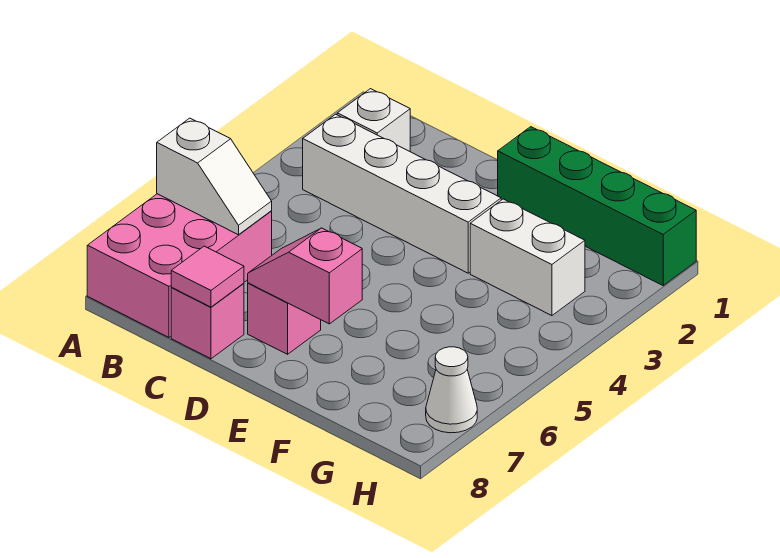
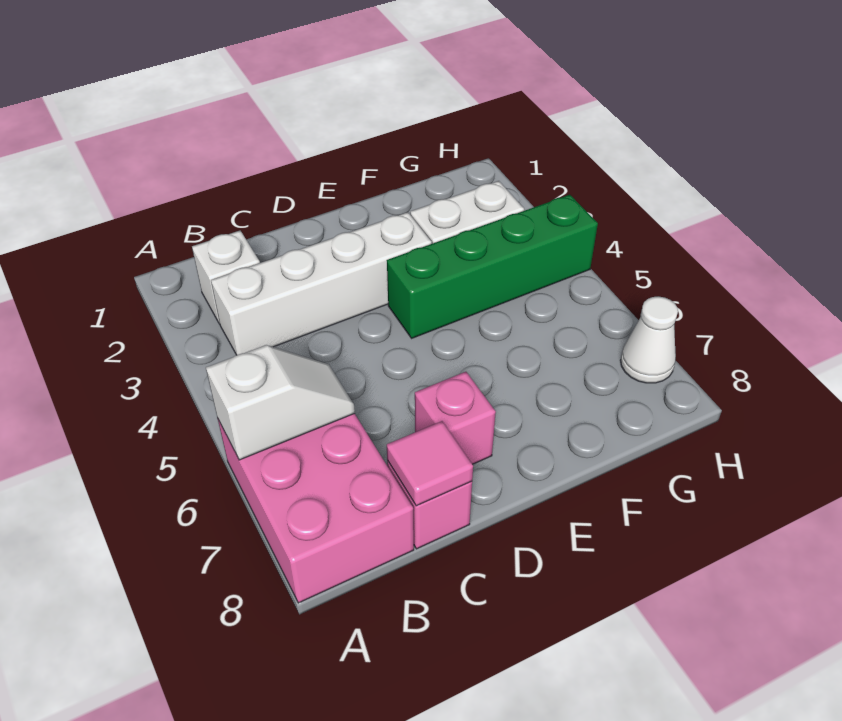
pink slope D7:E7 level 2 top E -> none
green brick E1:H1 level 1 -> green brick E4:H4 level 1

